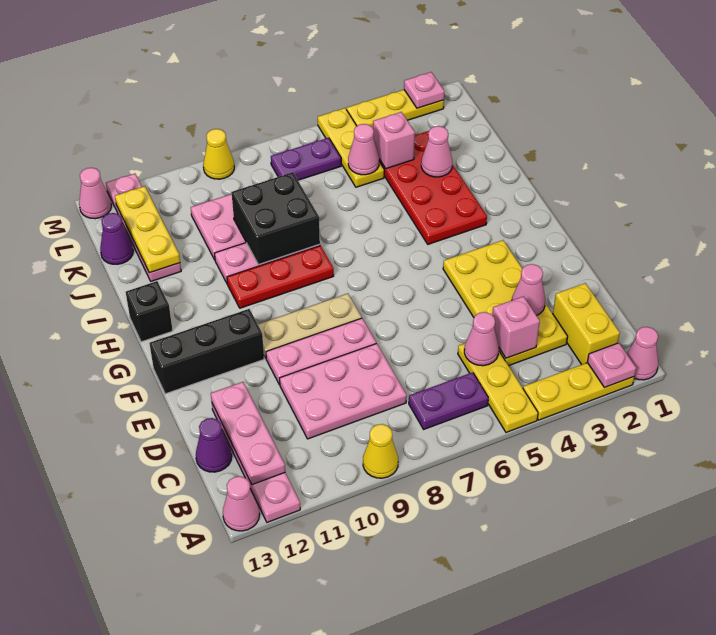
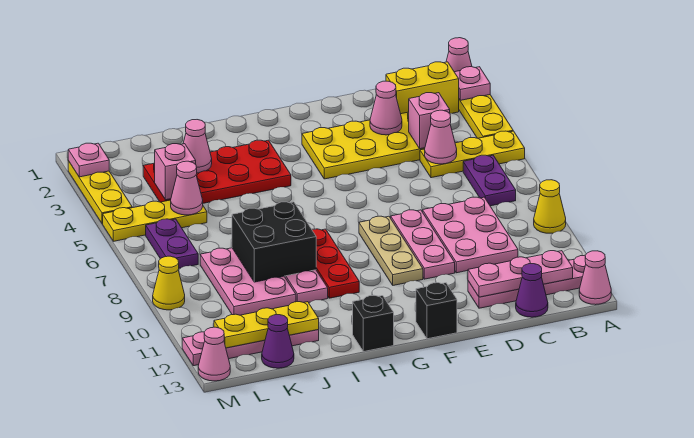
black brick F11:F13 level 1 -> black brick F13 level 1

